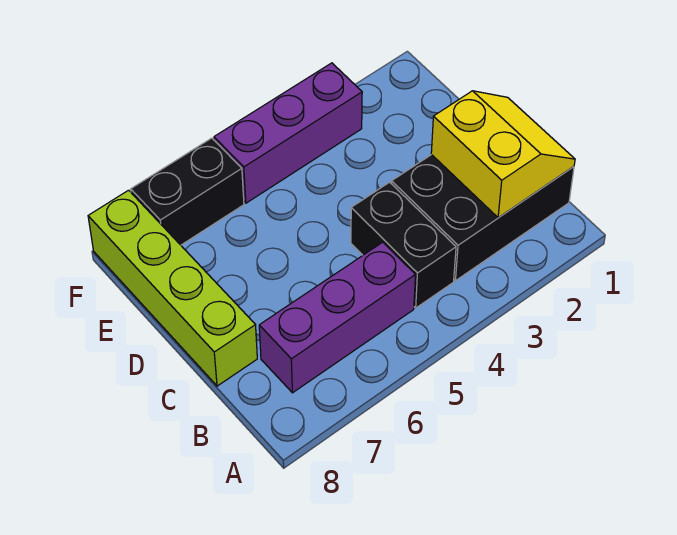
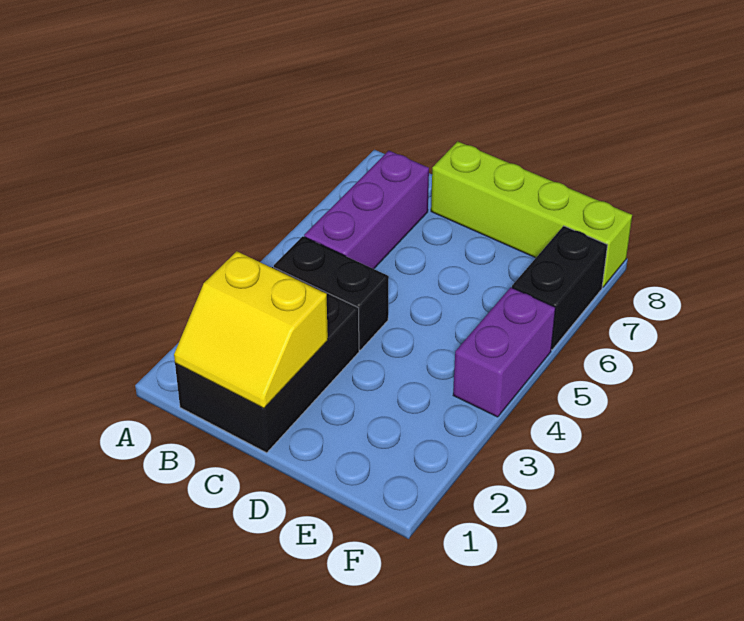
purple brick F3:F5 level 1 -> purple brick F4:F5 level 1

